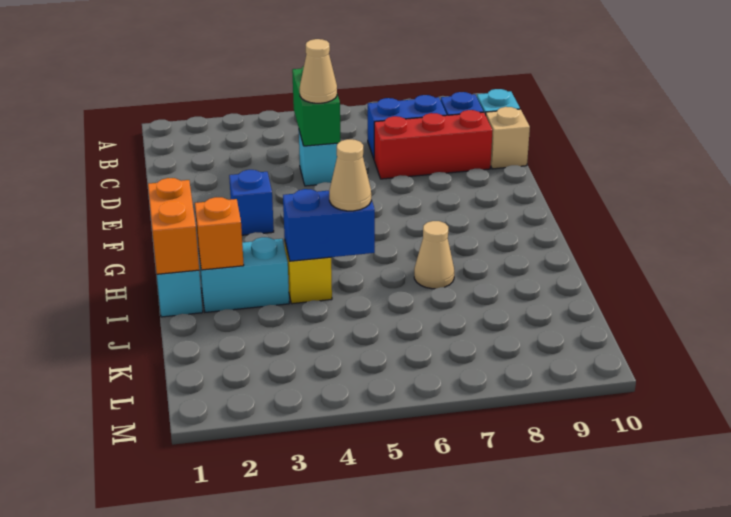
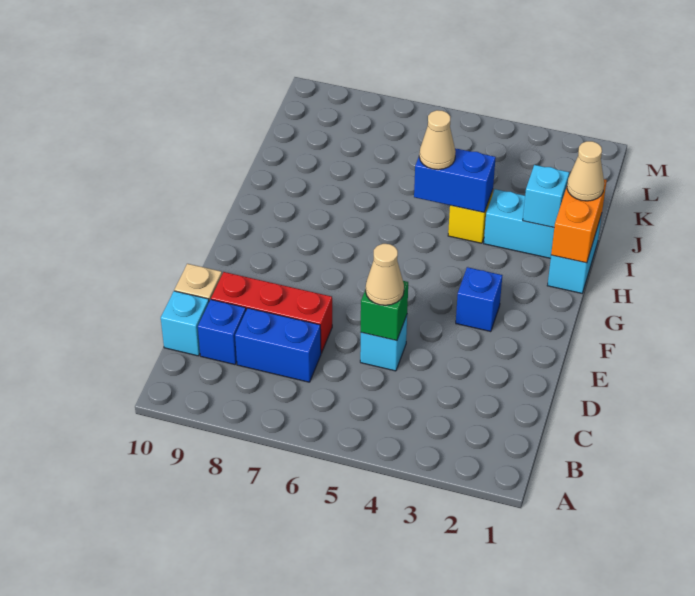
green brick C5:D5 level 2 -> green brick D5 level 2
orange brick I2 level 2 -> cyan brick I2 level 2
tan cone I7 level 1 -> tan cone I1 level 3

